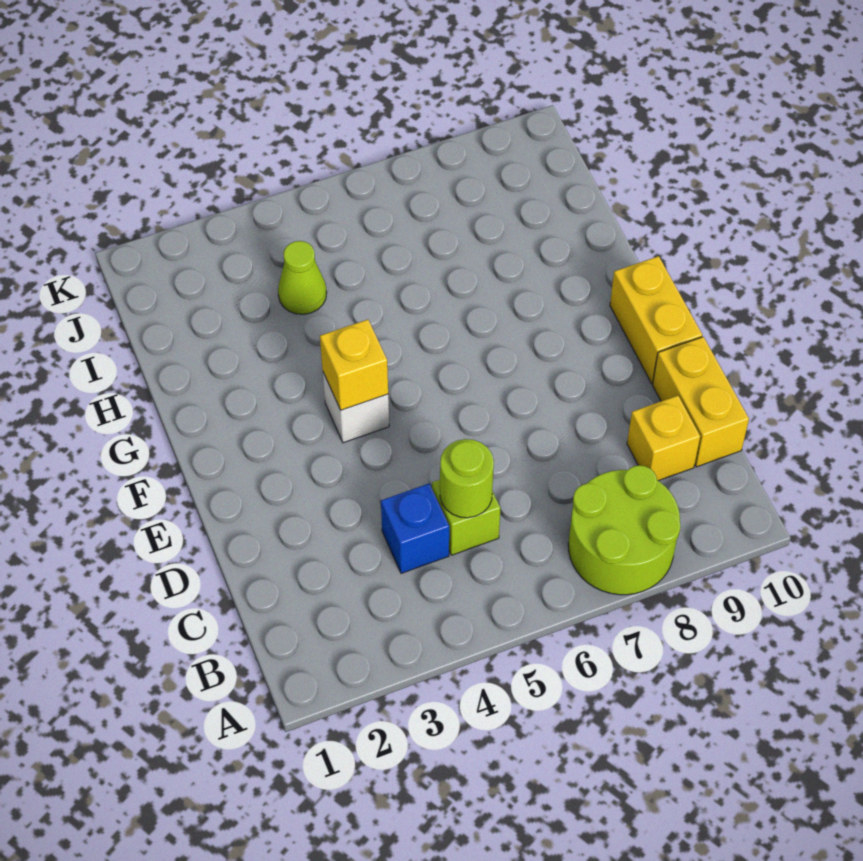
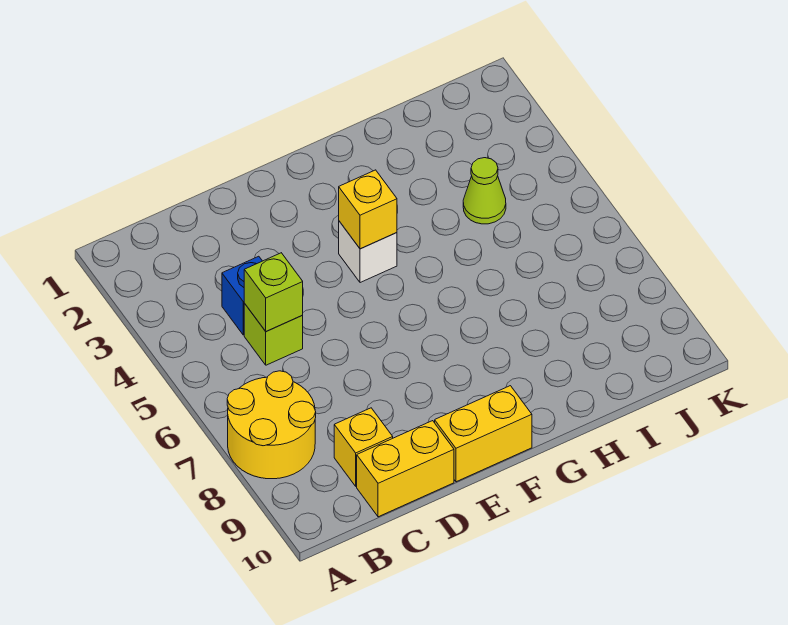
lime round brick A7:B8 level 1 -> yellow round brick A7:B8 level 1
lime round brick C5 level 2 -> lime brick C5 level 2

